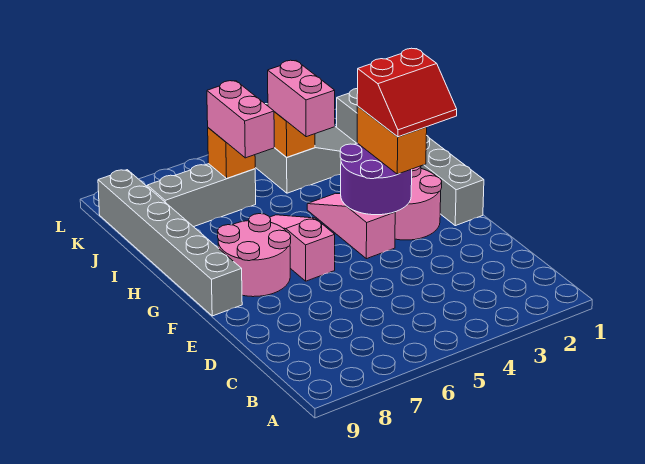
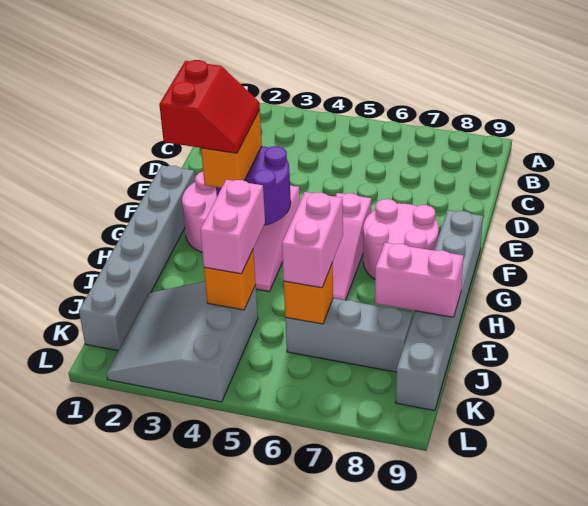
red slope F2:G3 level 4 top G -> red slope F2:G3 level 4 top 2
none -> pink brick I8:I9 level 2

